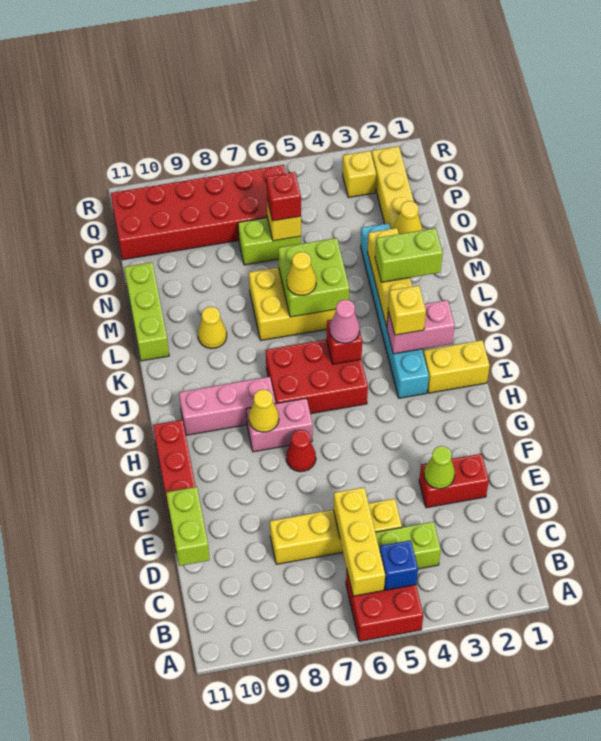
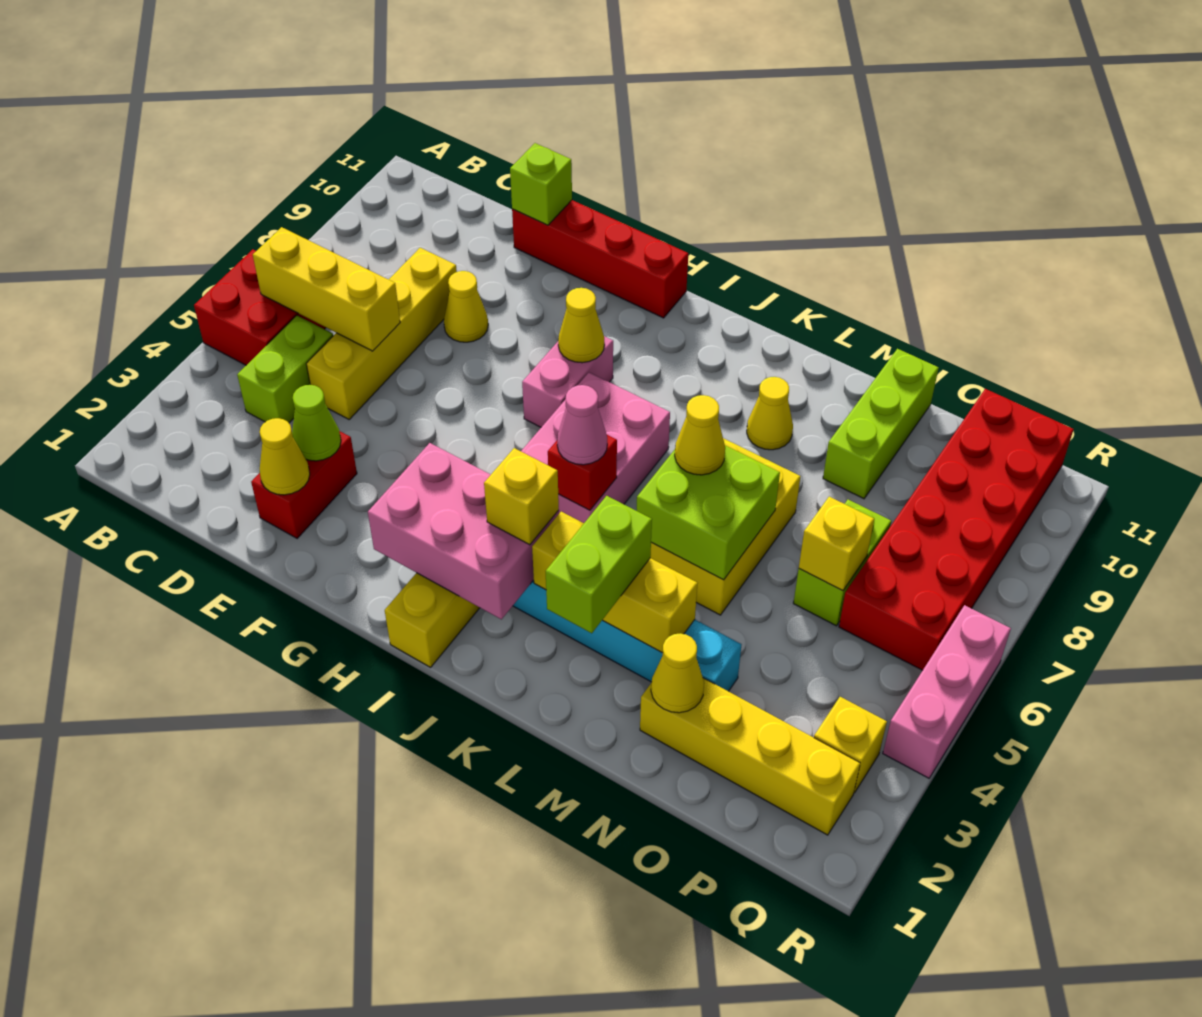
blue brick B5 level 2 -> none
lime brick D11:E11 level 2 -> lime brick E11 level 2
none -> yellow cone E2 level 2
none -> yellow cone E8 level 1
red cone G7 level 1 -> none
red brick I5:J7 level 1 -> pink brick I5:J7 level 1
pink brick I8:I10 level 1 -> pink brick R4:R6 level 1
pink brick J2:J3 level 2 -> pink brick H2:J3 level 2
lime brick L11:N11 level 1 -> lime brick N9:N11 level 1
red brick O6 level 3 -> none

